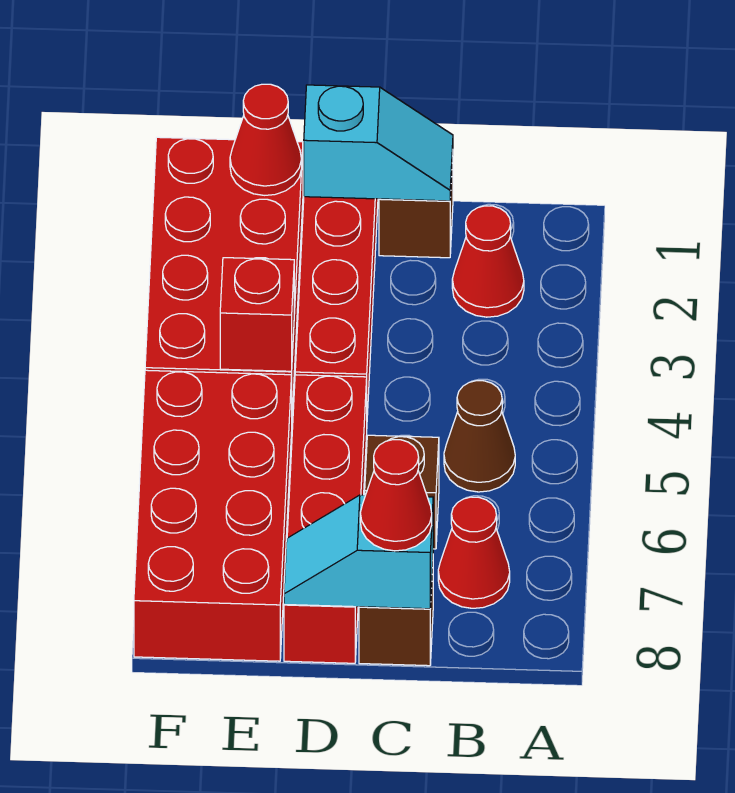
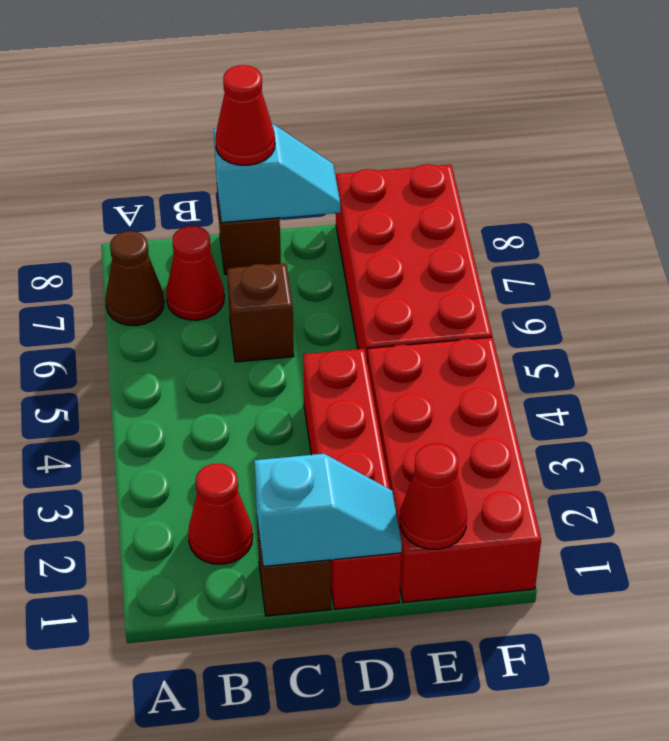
brown cone B5 level 1 -> brown cone A7 level 1
cyan slope C1:D1 level 2 top D -> cyan slope C1:D1 level 2 top C
red brick D5:D8 level 1 -> none
red brick E4 level 2 -> none

